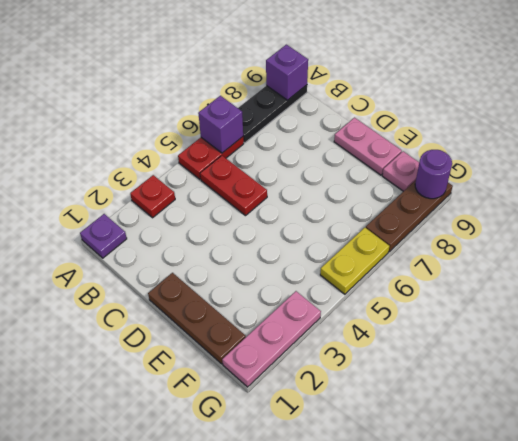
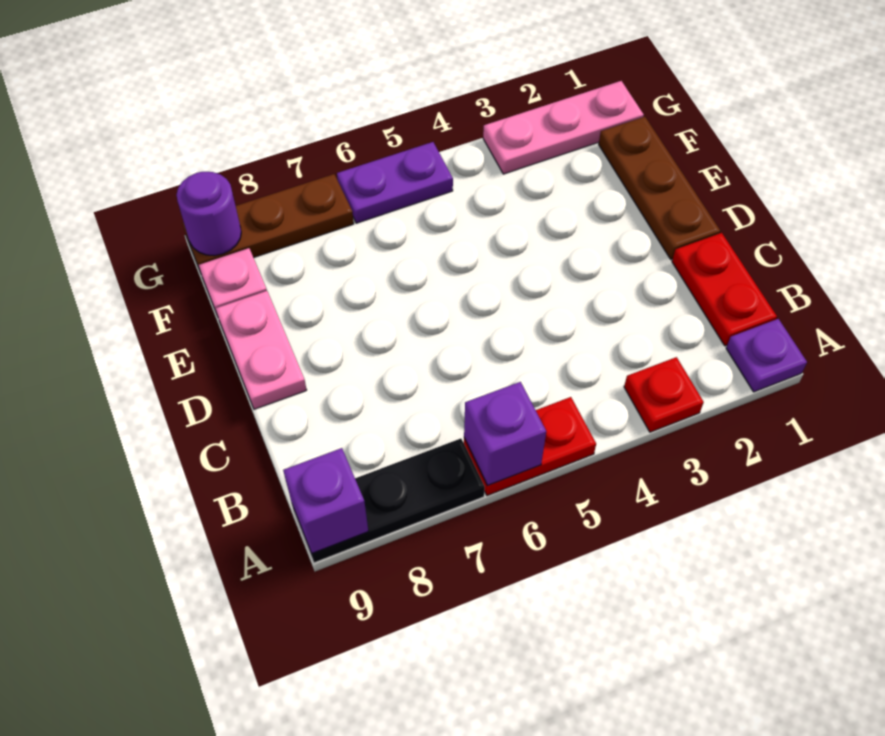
red plate B5:C5 level 1 -> red plate B1:C1 level 1
yellow plate G5:G6 level 1 -> purple plate G5:G6 level 1

